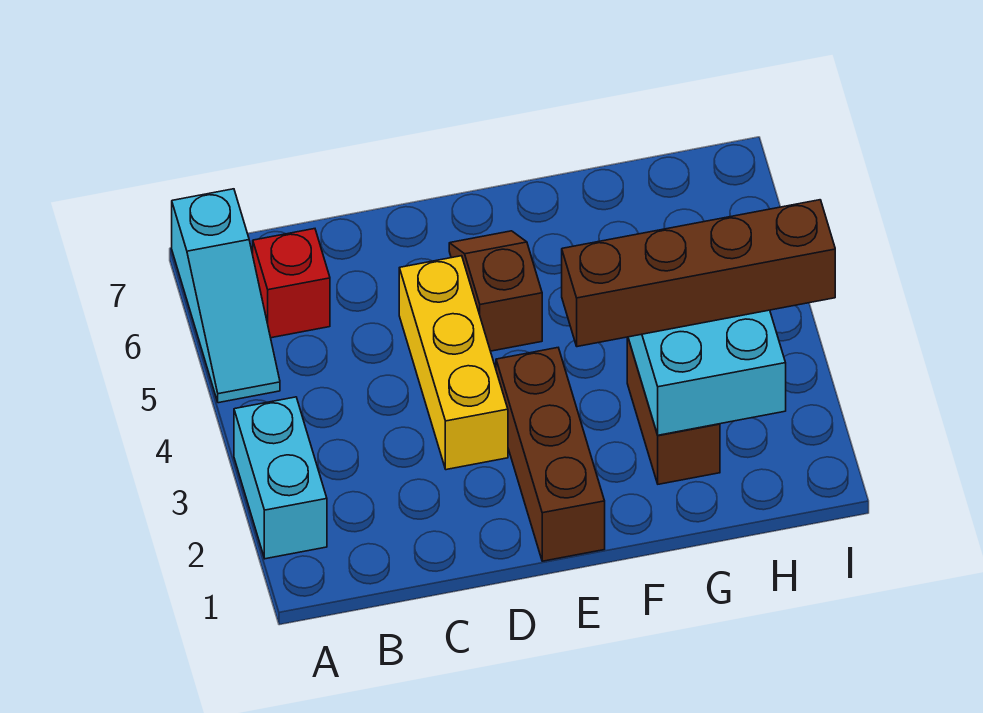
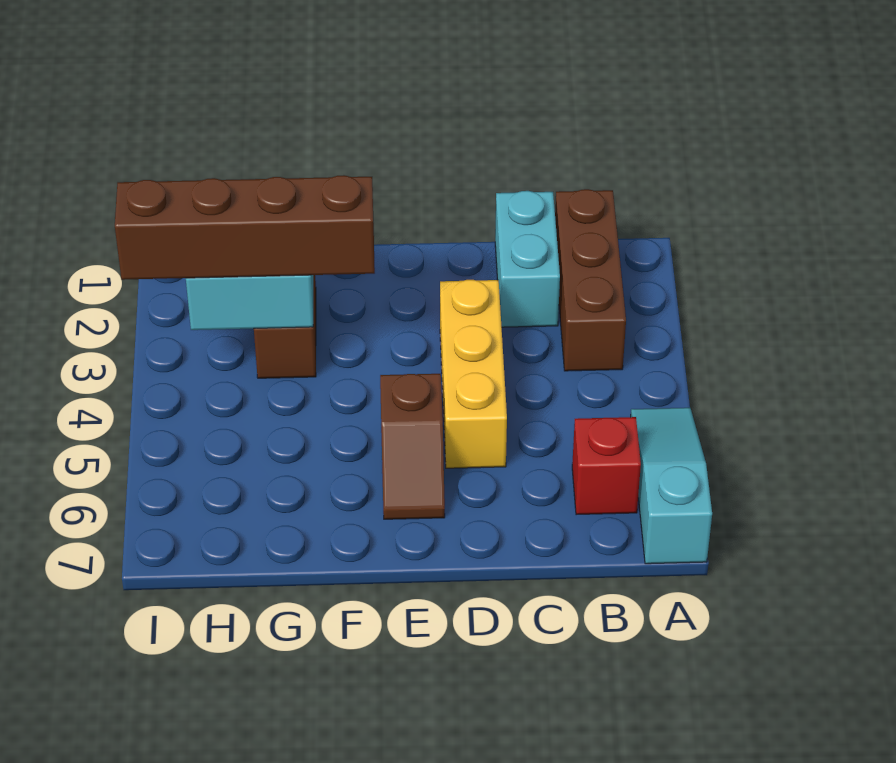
cyan brick A2:A3 level 1 -> cyan brick C1:C2 level 1
brown brick E1:E3 level 1 -> brown brick B1:B3 level 1

